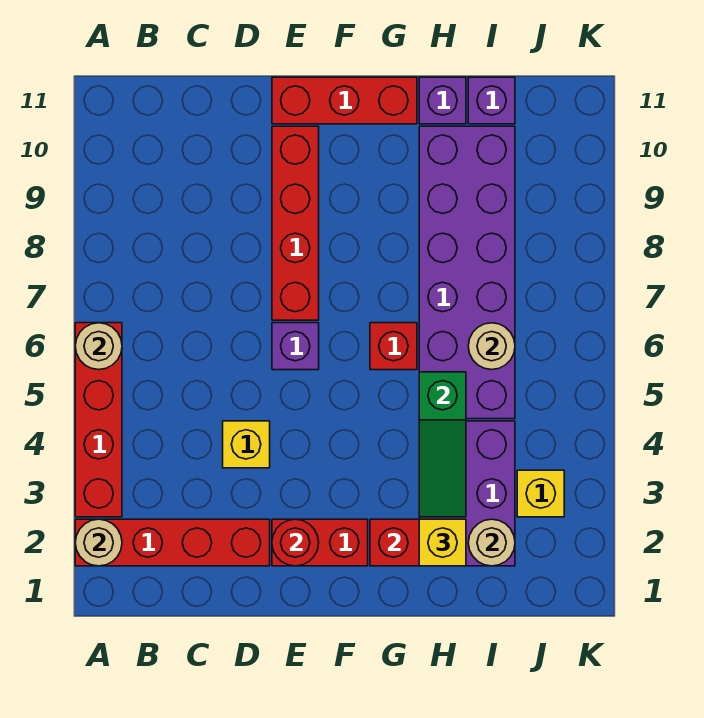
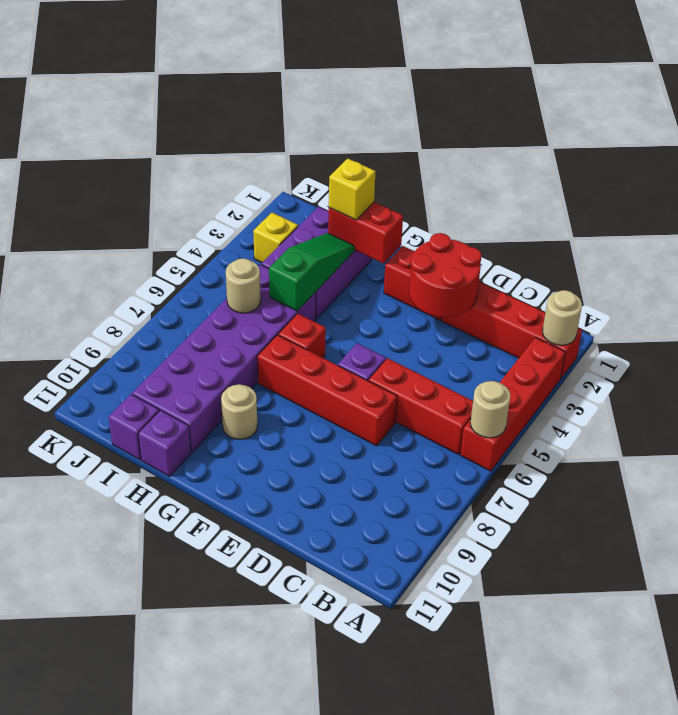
yellow brick D4 level 1 -> none
red round brick E2 level 2 -> red round brick D2:E3 level 2
red brick E7:E10 level 1 -> red brick D7:G7 level 1
red brick E11:G11 level 1 -> red brick B6:D6 level 1
tan round brick I2 level 2 -> tan round brick G9 level 1

